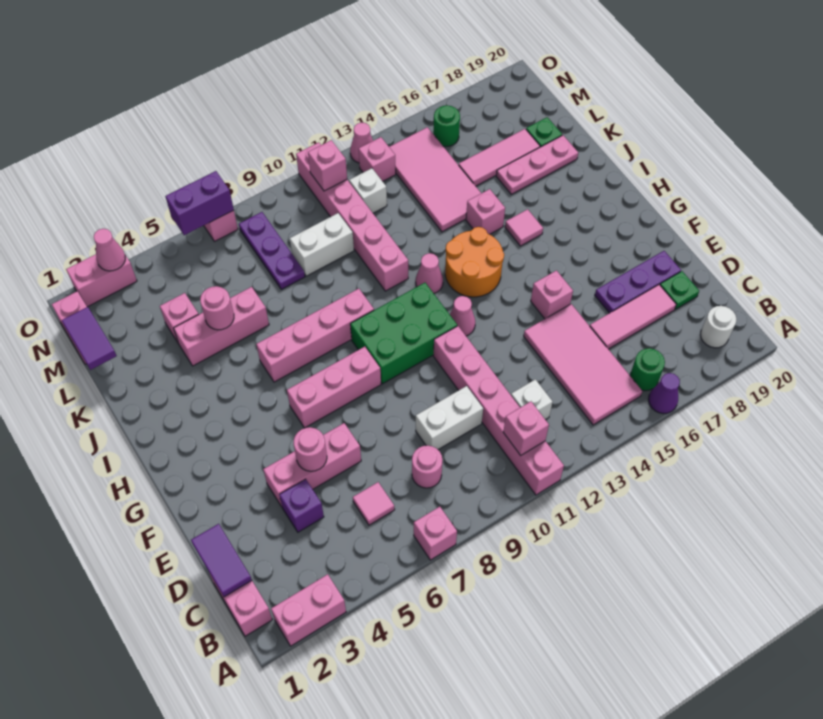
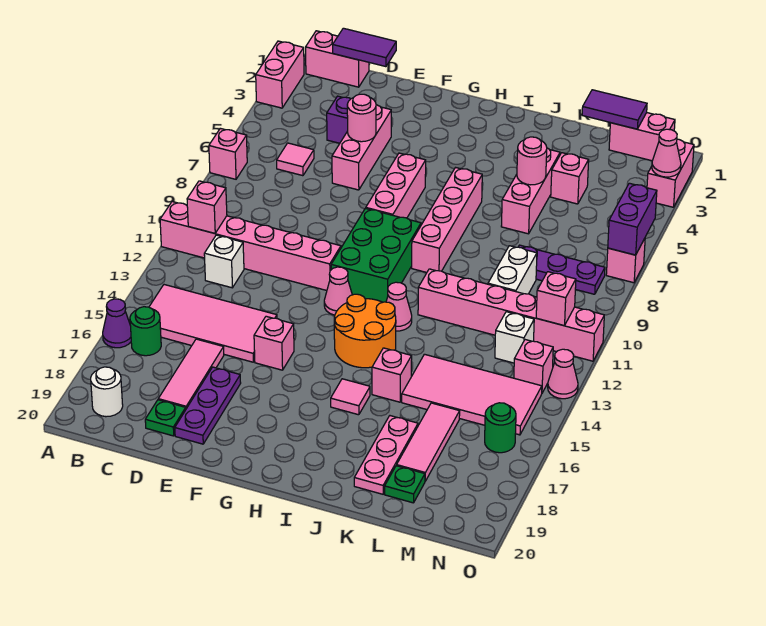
pink round brick C8 level 1 -> none
white brick D9:D10 level 1 -> none

